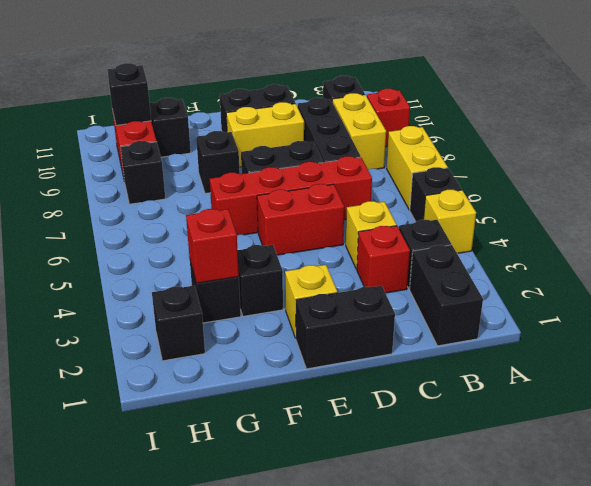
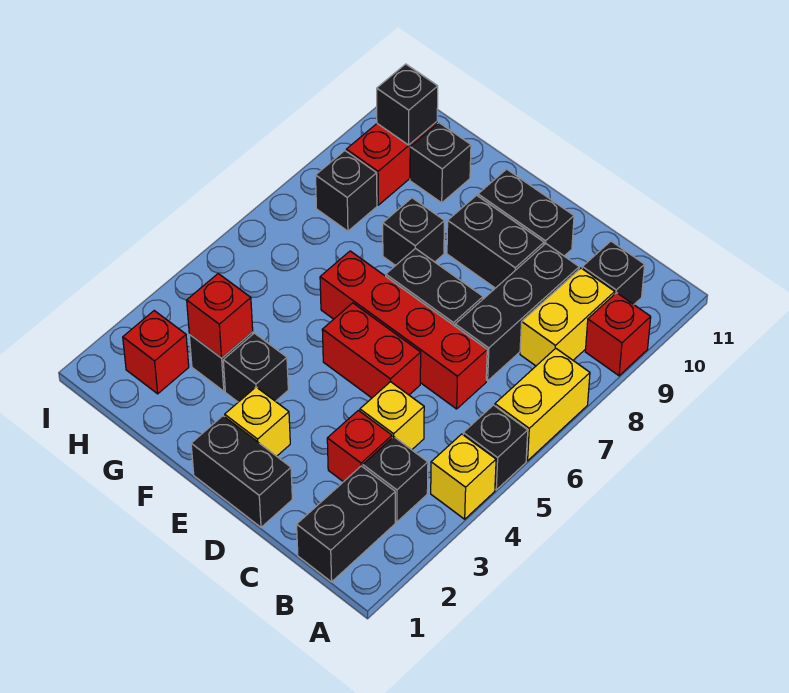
yellow brick D9:E9 level 1 -> black brick D9:E9 level 1
black brick H2 level 1 -> red brick H2 level 1

